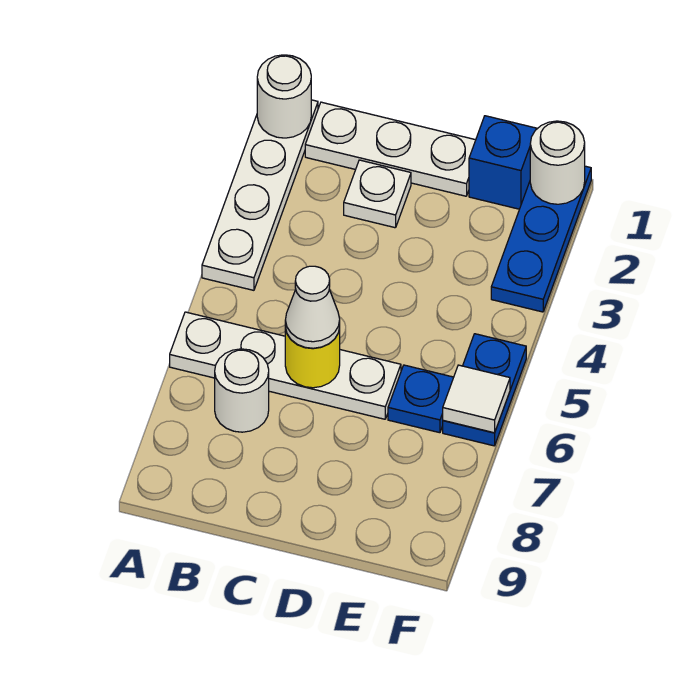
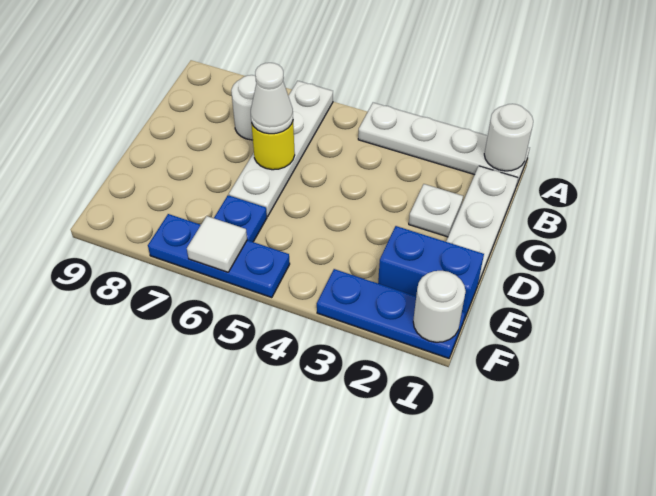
blue brick E1 level 1 -> blue brick E1:E2 level 1
blue plate F5:F6 level 1 -> blue plate F5:F7 level 1

